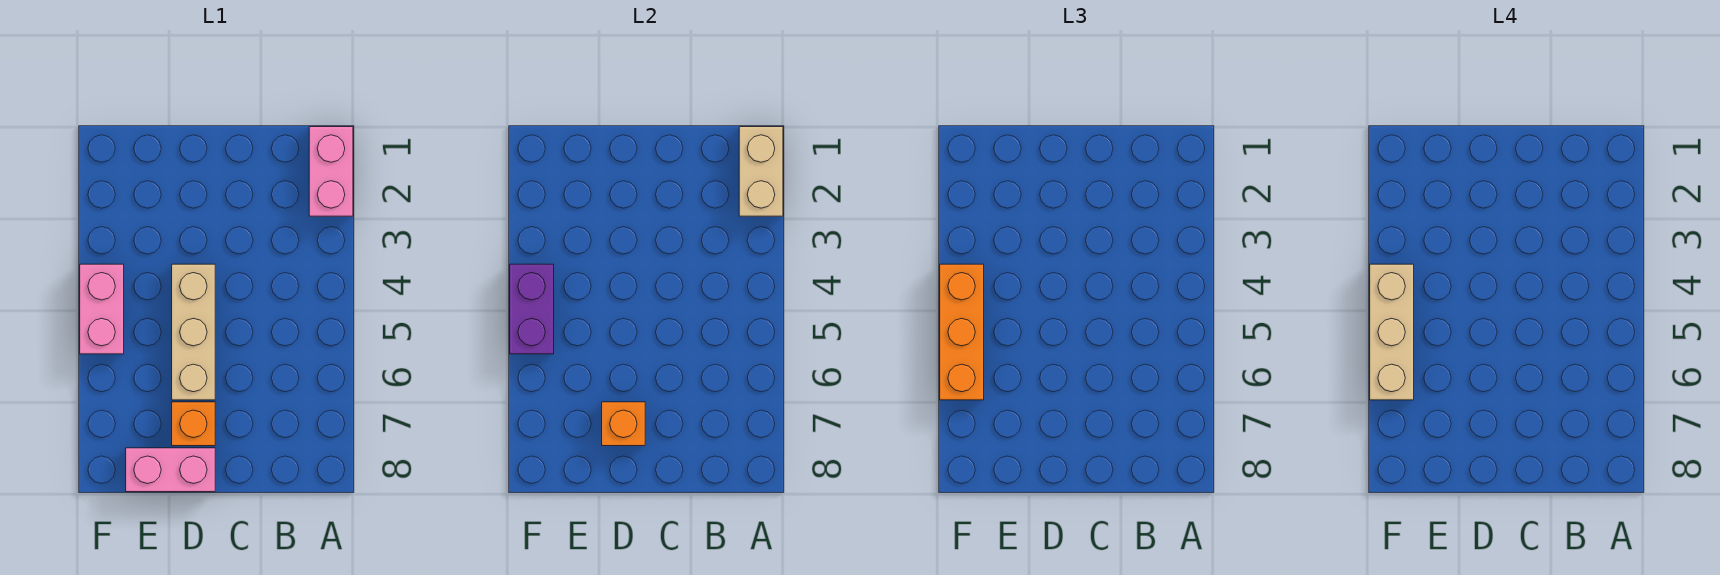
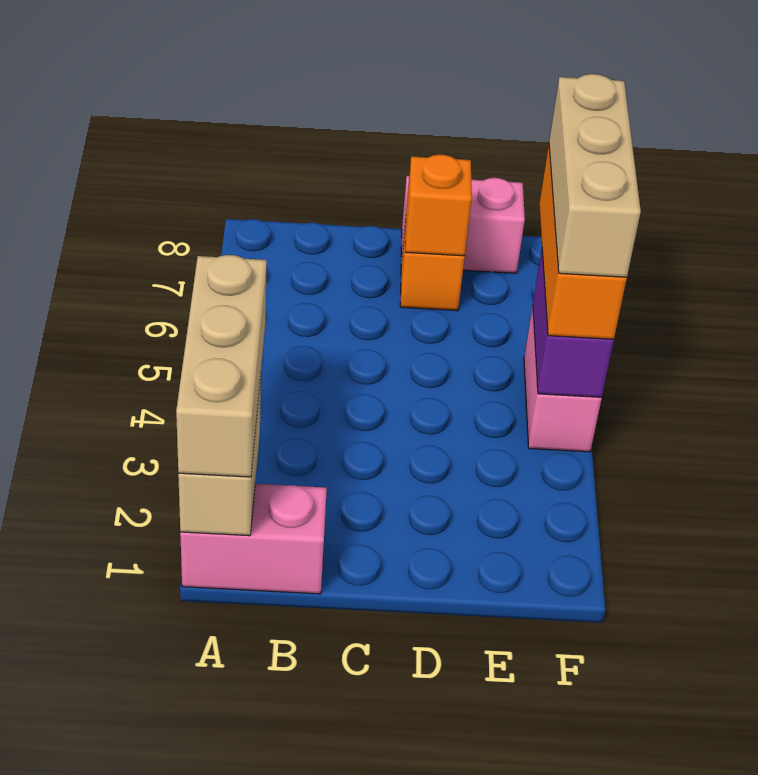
pink brick A1:A2 level 1 -> pink brick A1:B1 level 1
tan brick D4:D6 level 1 -> tan brick A1:A3 level 3

